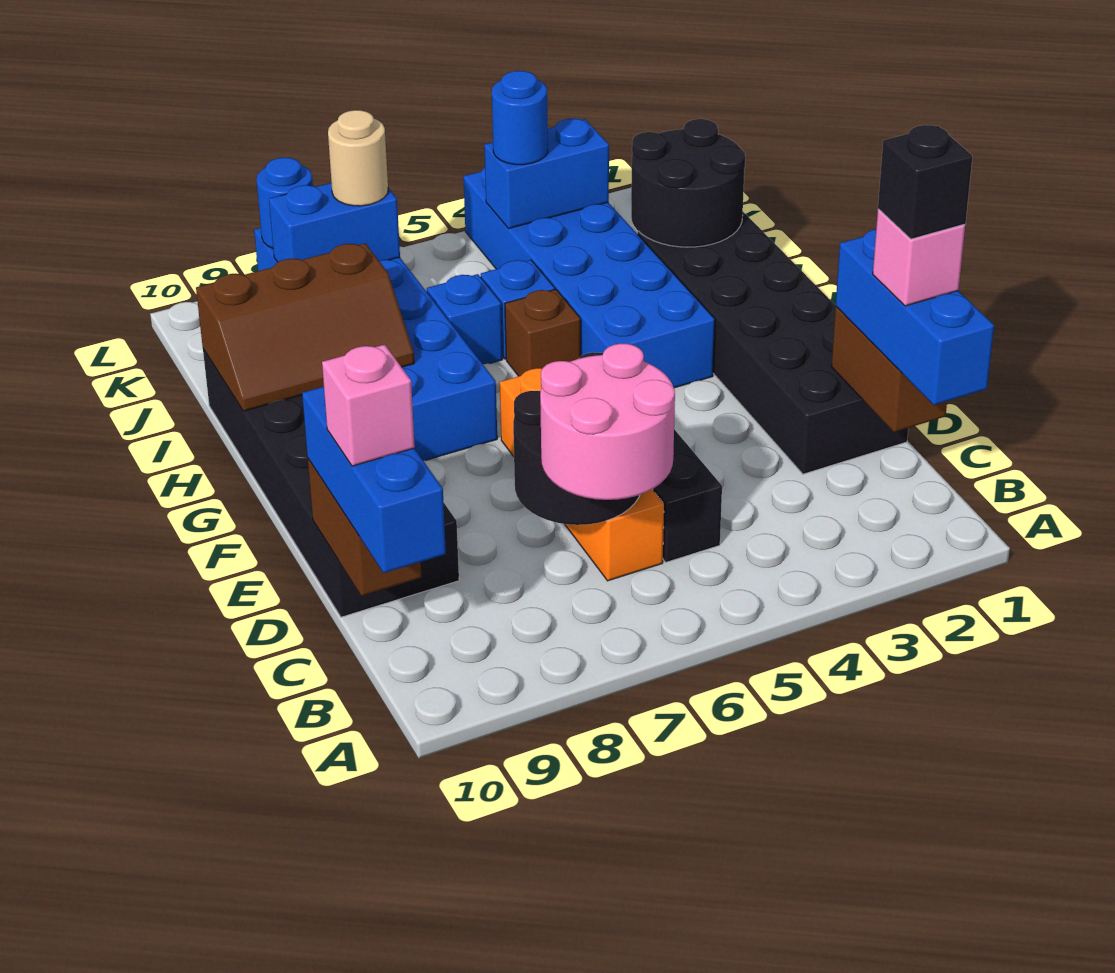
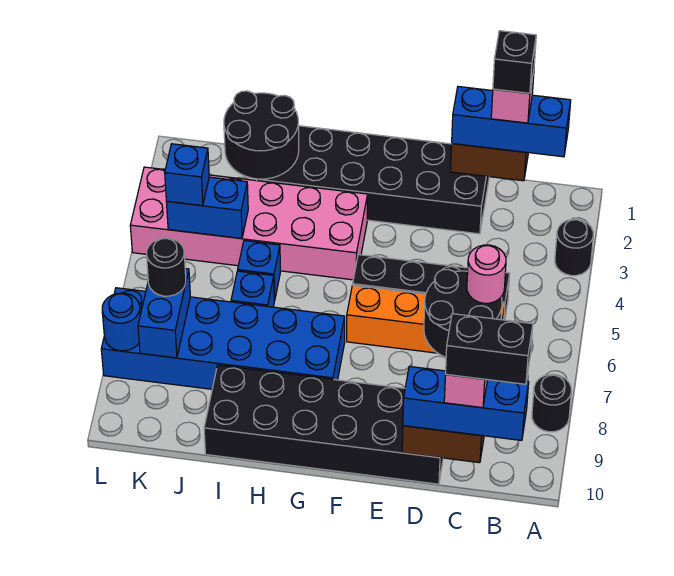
none -> black round brick A3 level 1
none -> black round brick A8 level 1
pink round brick B6:C7 level 3 -> pink round brick C6 level 3
none -> black brick B10:C10 level 5
blue brick G3:L4 level 1 -> pink brick G3:L4 level 1
brown brick H5 level 1 -> none
brown slope H8:I10 level 2 top I -> none
blue brick K3:K4 level 2 -> blue brick J4:K4 level 2
blue round brick K4 level 3 -> blue brick K4 level 3
tan round brick K7 level 3 -> black round brick K7 level 3

